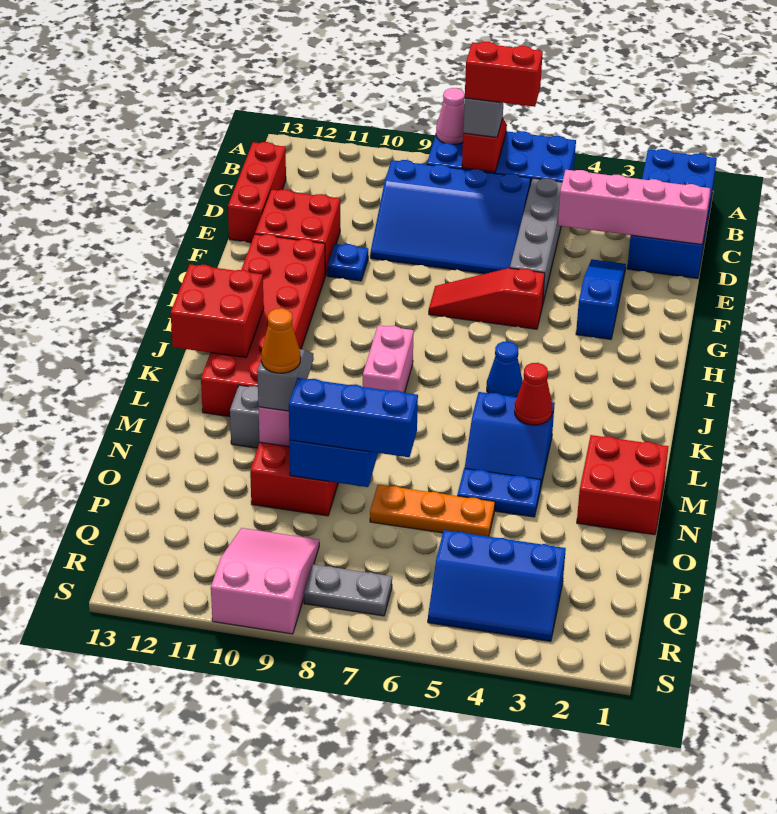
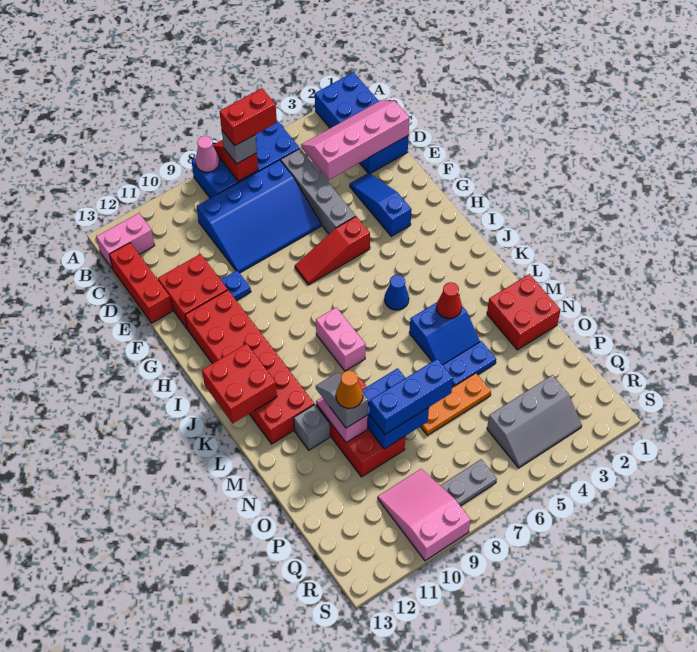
none -> pink brick B12:B13 level 1
blue slope Q3:R5 level 1 top Q -> grey slope Q3:R5 level 1 top Q

